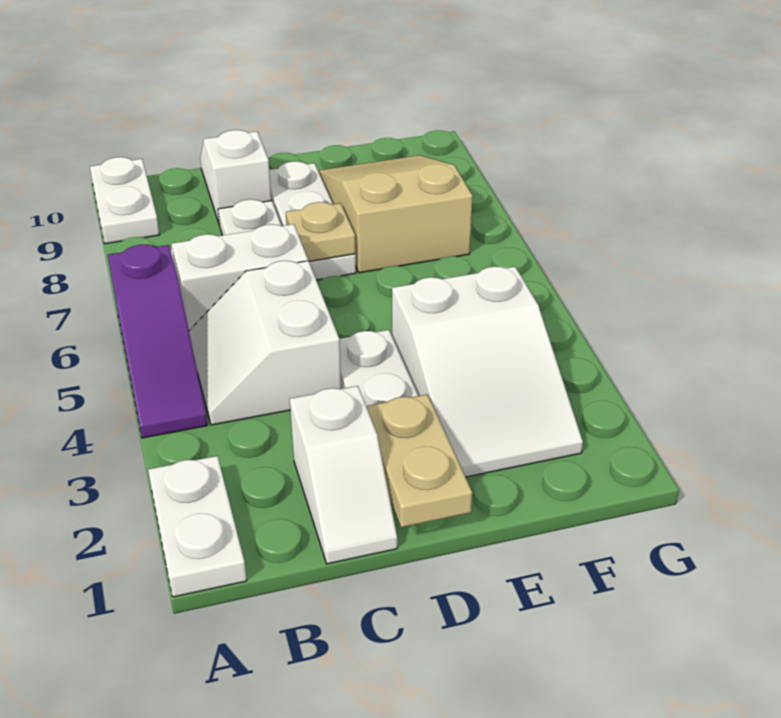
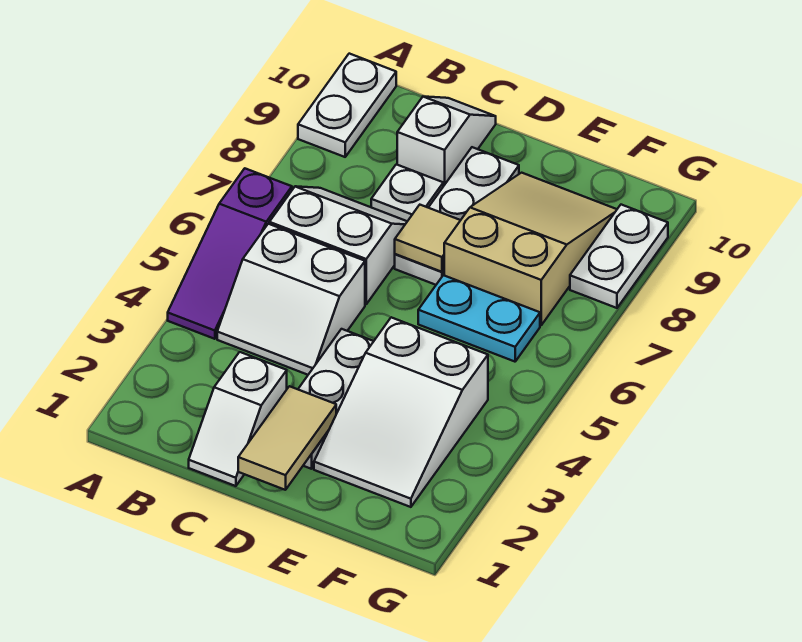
white plate A1:A2 level 1 -> white plate G8:G9 level 1
white slope B4:C5 level 1 top C -> white slope B4:C5 level 1 top 5
tan plate D1:D2 level 2 -> tan tile D1:D2 level 2
tan plate D7 level 2 -> tan tile D7 level 2
none -> cyan plate E6:F6 level 1

